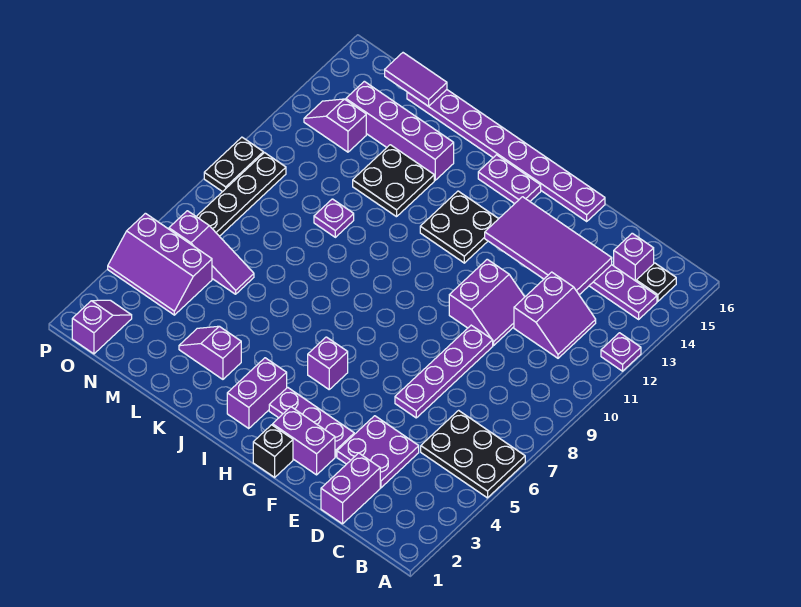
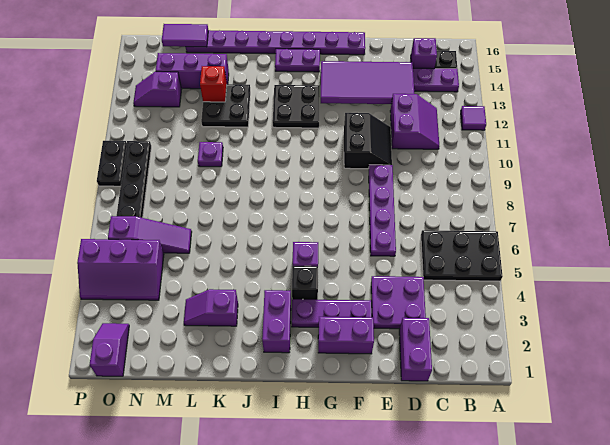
purple plate A12 level 1 -> purple tile A12 level 1
purple slope E10:F11 level 1 top F -> black slope E10:F11 level 1 top F
black brick G1 level 1 -> black brick H4 level 1
purple brick K14:N14 level 1 -> purple brick L14:N14 level 1
none -> red brick L13 level 2

